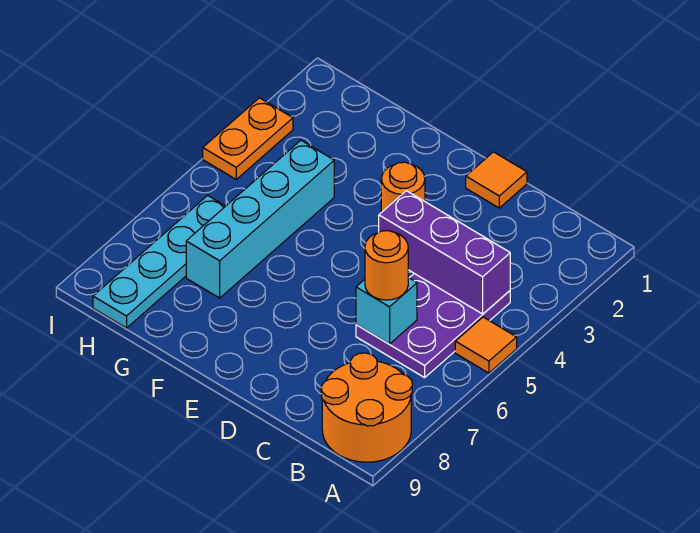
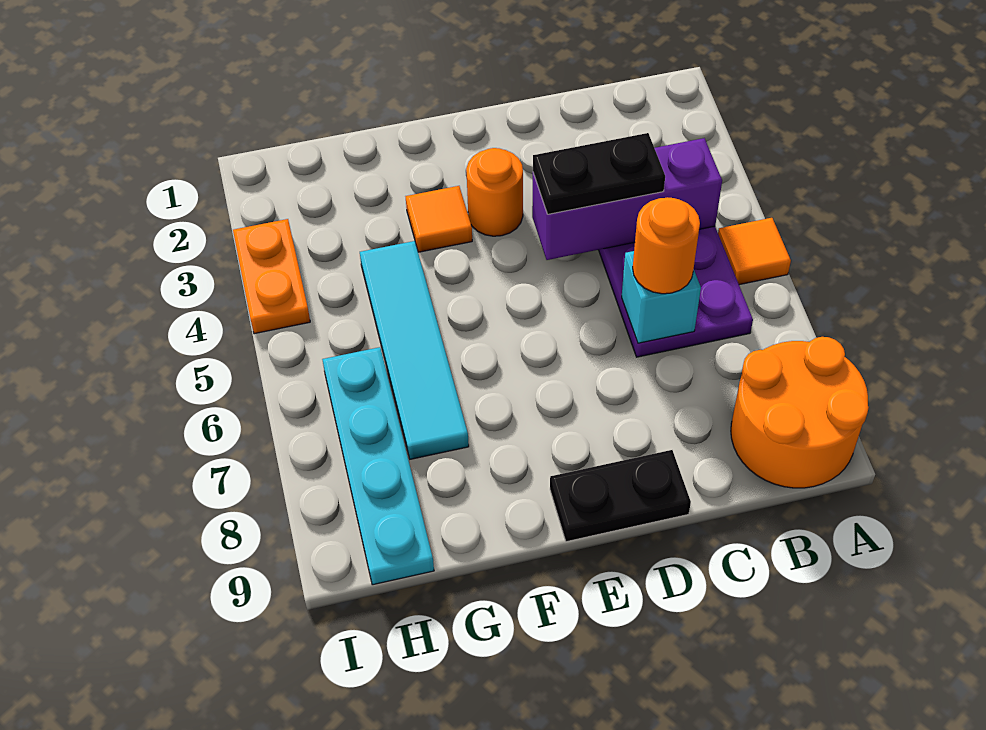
none -> black plate C4:D4 level 3
orange tile D1 level 1 -> orange tile F3 level 1
none -> black plate D9:E9 level 1
cyan brick G4:G7 level 1 -> cyan tile G4:G7 level 1

